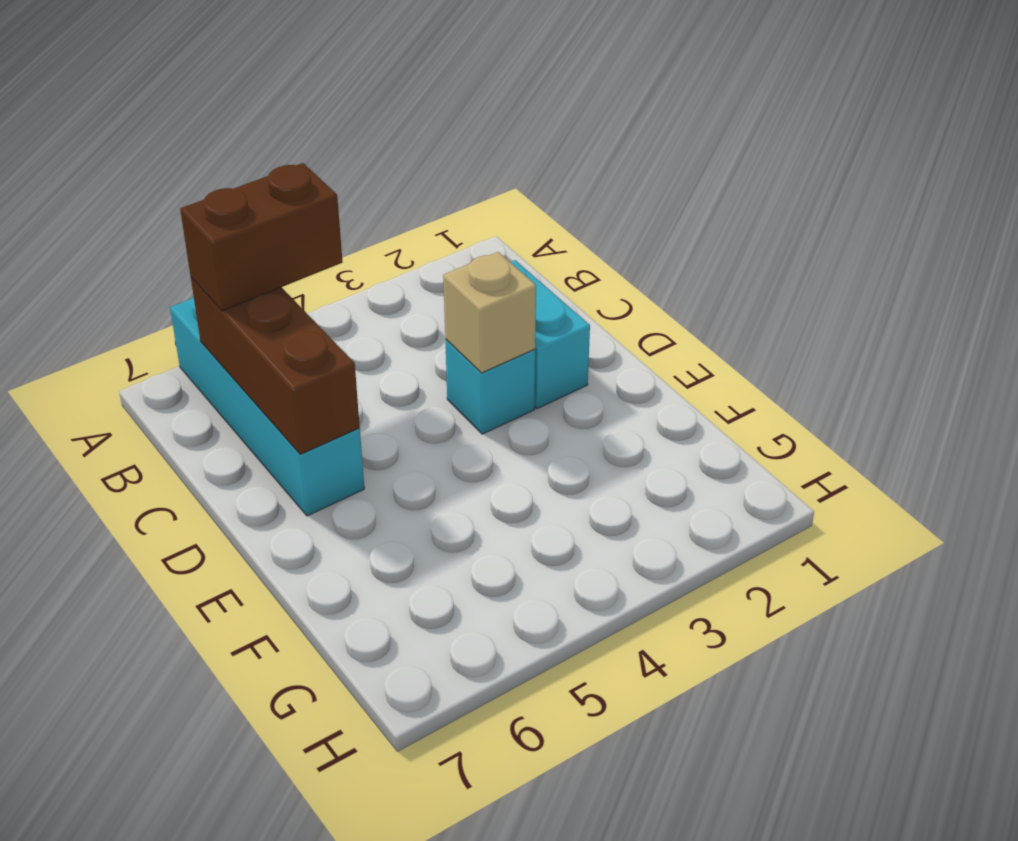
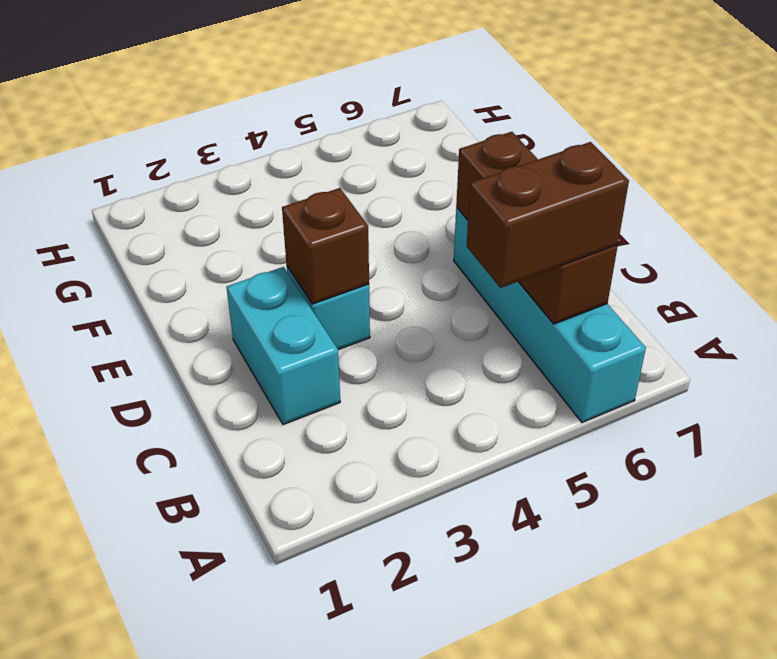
tan brick D3 level 2 -> brown brick D3 level 2

